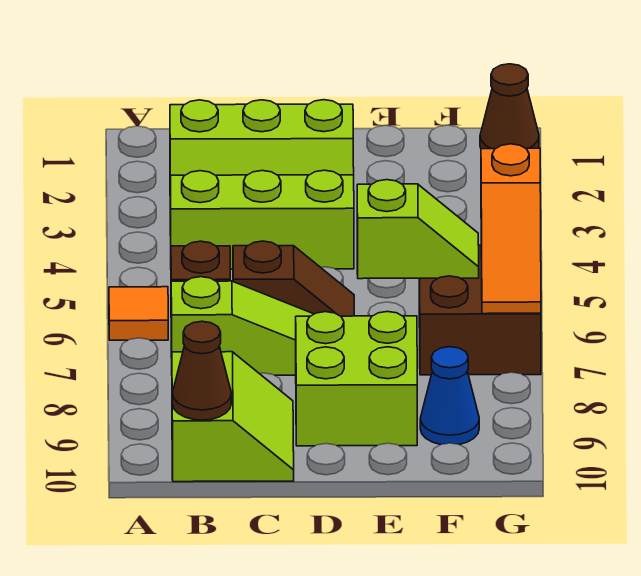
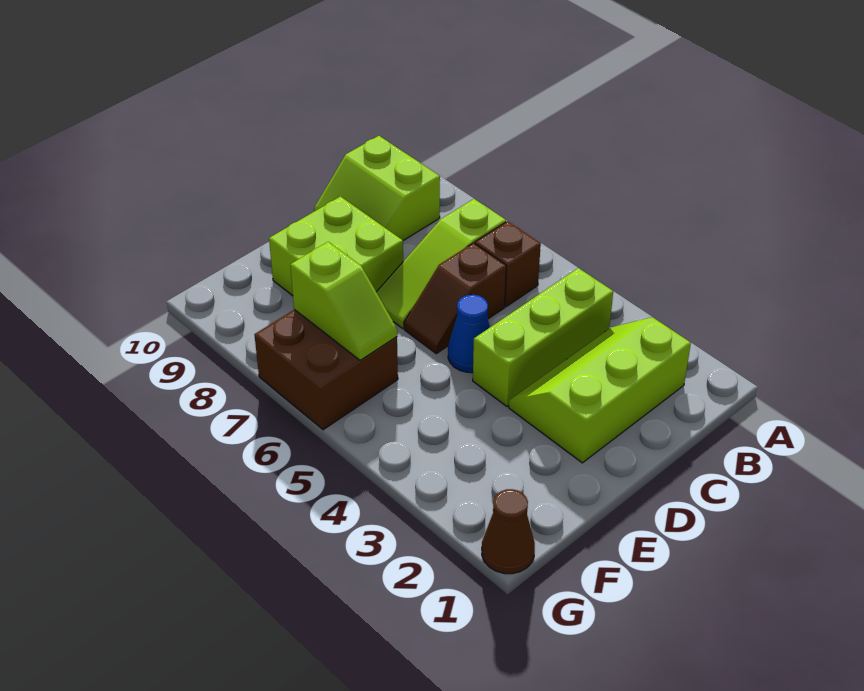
orange tile A6 level 1 -> none
brown cone B10 level 2 -> none
lime slope E6:F6 level 2 top E -> lime slope F6:F7 level 2 top 7
blue cone F9 level 1 -> blue cone D5 level 1
orange slope G5:G7 level 2 top 5 -> none

